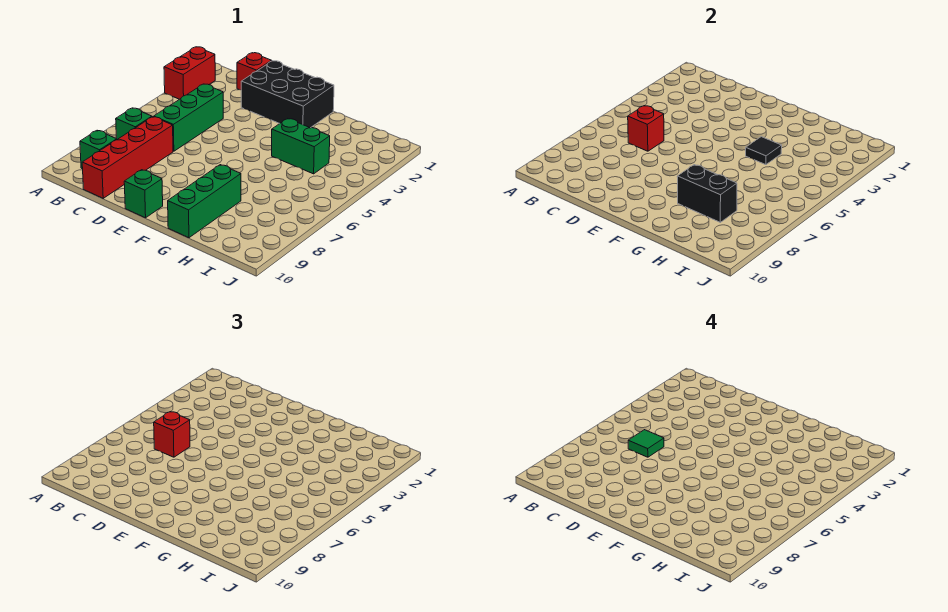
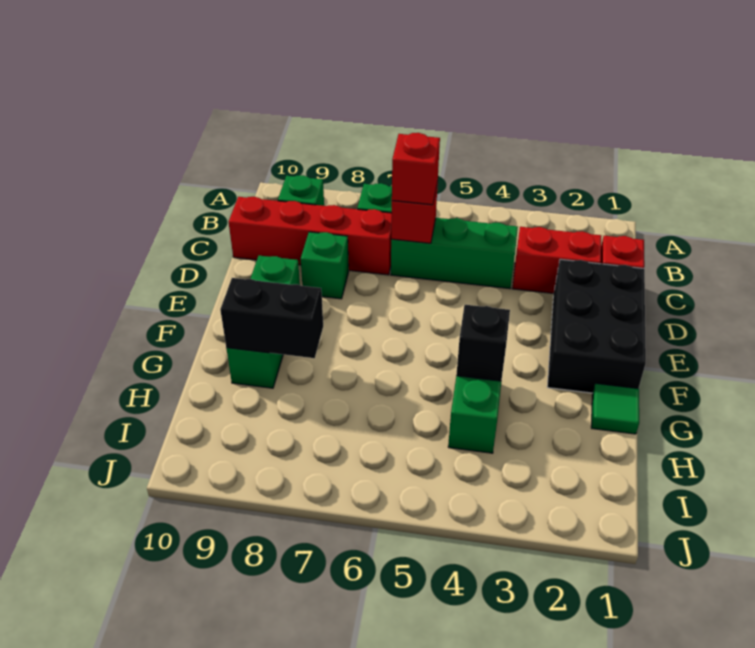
red brick A2:A3 level 1 -> red brick C2:C3 level 1
green tile C6 level 4 -> green tile G1 level 1
green brick E10 level 1 -> green brick D8 level 1
black tile G4 level 2 -> black brick G4 level 2
green brick G8:G10 level 1 -> green brick E9:G9 level 1
black brick G8:H8 level 2 -> black brick G8:G9 level 2

